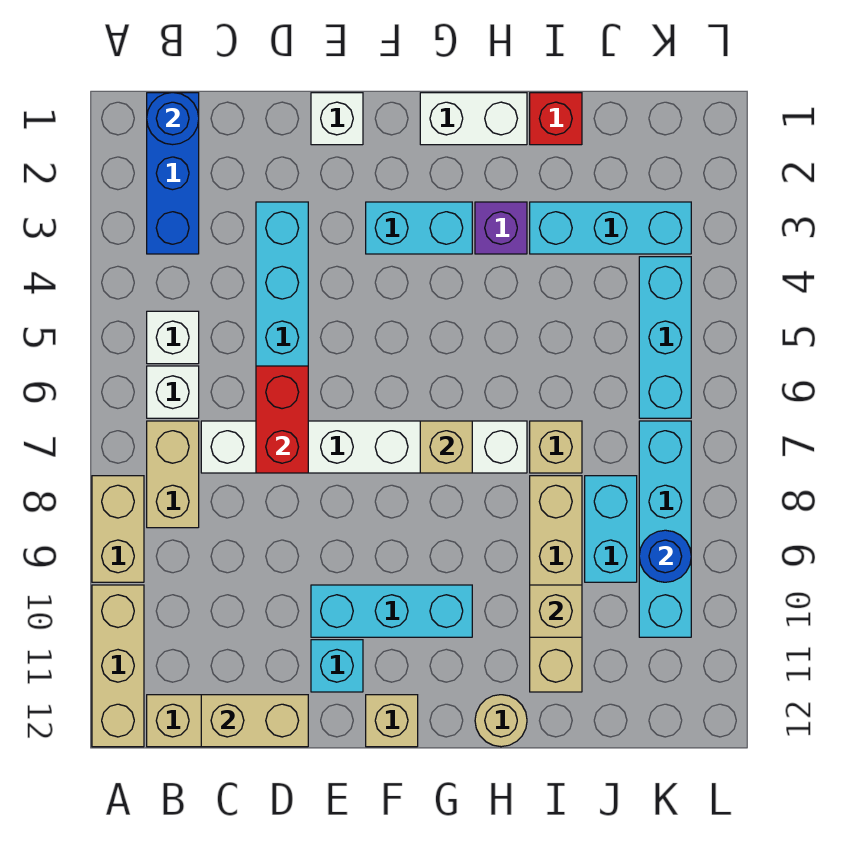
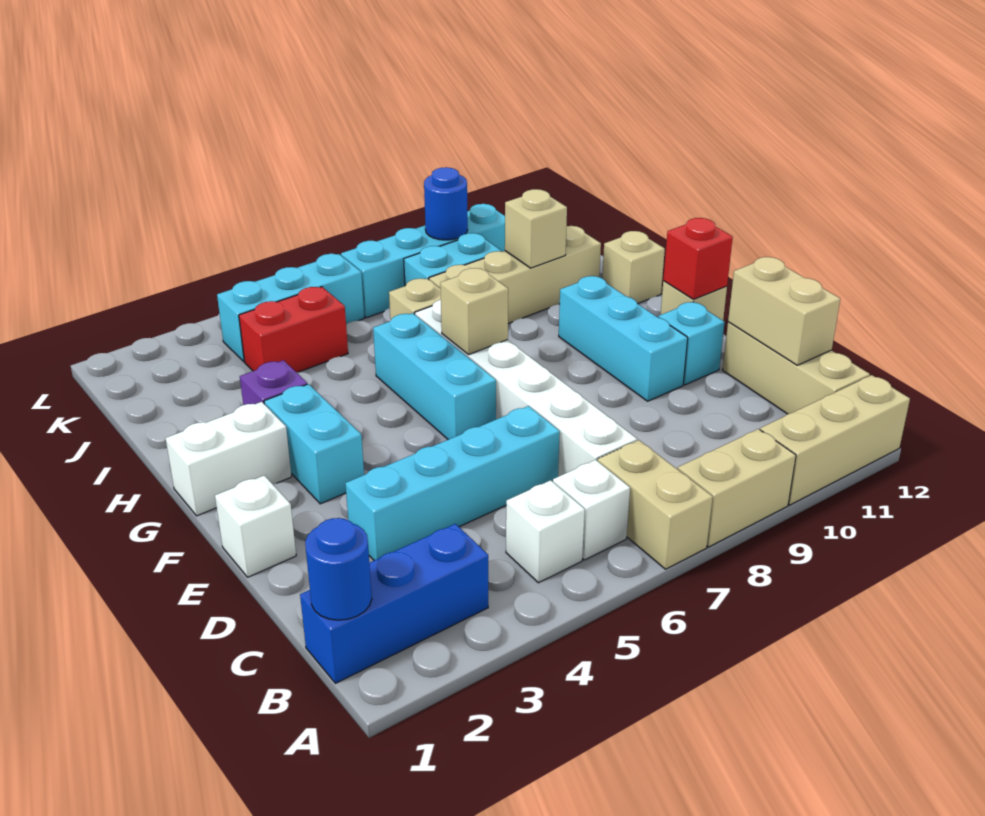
tan brick B7:B8 level 1 -> tan brick A7:B7 level 1
red brick D6:D7 level 2 -> red brick J4:J5 level 1
white brick G1:H1 level 1 -> white brick G1:G2 level 1
tan round brick H12 level 1 -> tan brick H12 level 1
red brick I1 level 1 -> red brick F12 level 2
cyan brick I3:K3 level 1 -> cyan brick F6:H6 level 1

